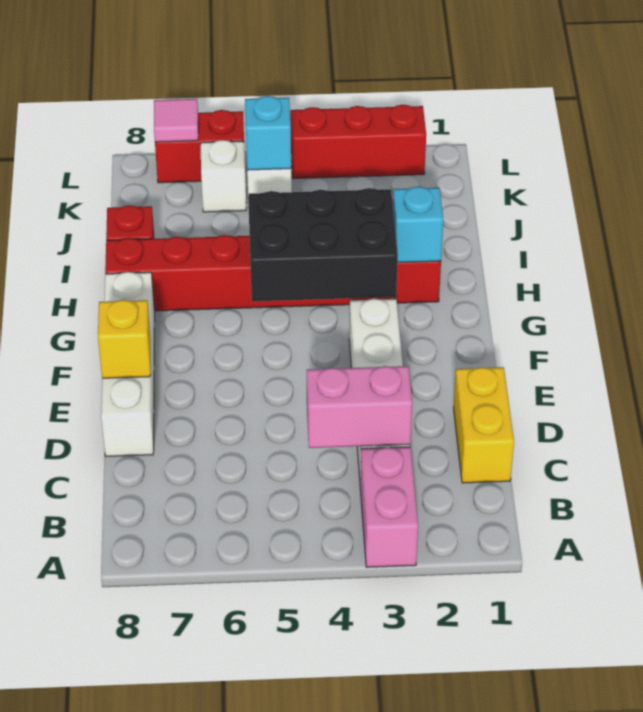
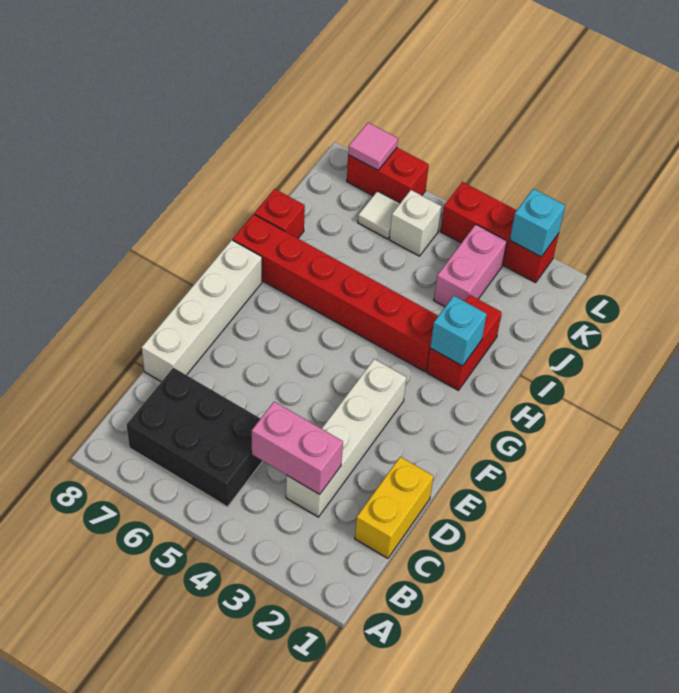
pink brick A3:B3 level 1 -> pink brick J3:K3 level 1
yellow brick E8 level 2 -> none
black brick G3:H5 level 2 -> black brick B5:C7 level 1
cyan brick K5 level 2 -> cyan brick L2 level 2
white brick K6 level 1 -> white tile K6 level 1

